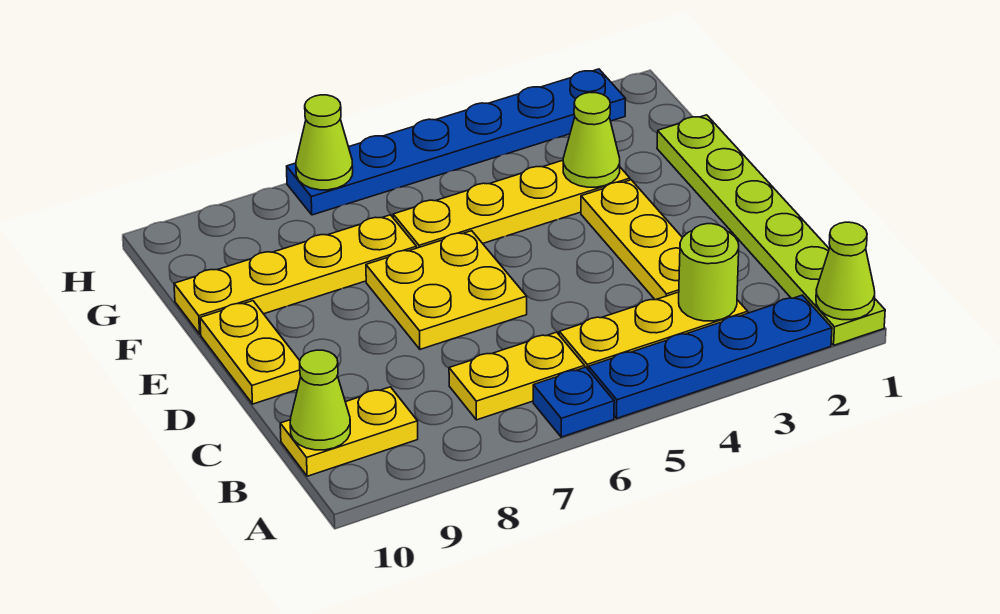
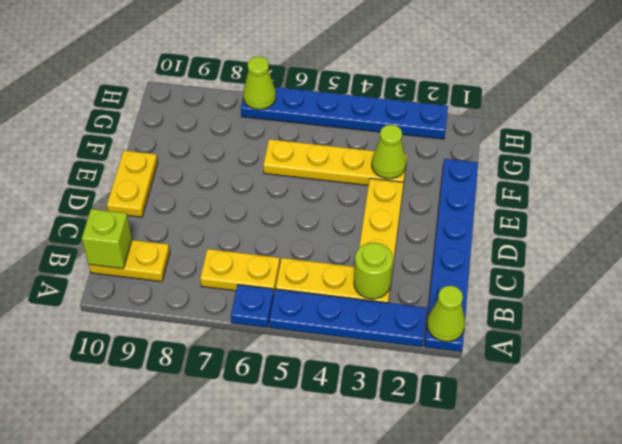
lime plate A1:F1 level 1 -> blue plate A1:F1 level 1
lime cone B10 level 2 -> lime brick B10 level 2
yellow plate D6:E7 level 1 -> none
yellow plate F7:F10 level 1 -> none

